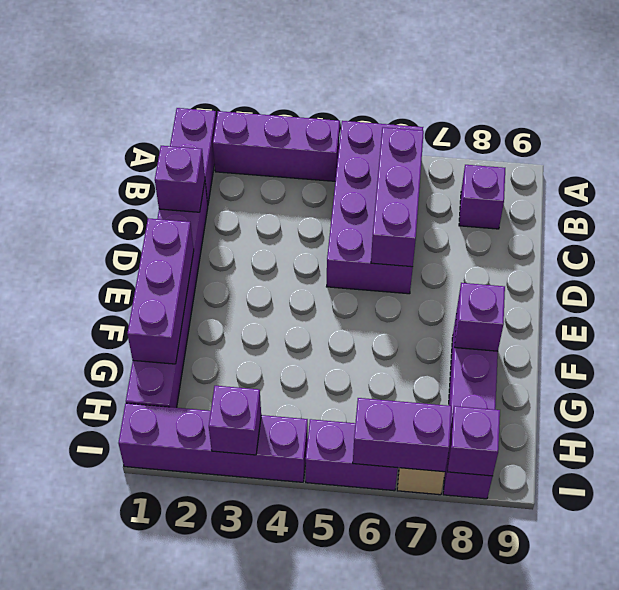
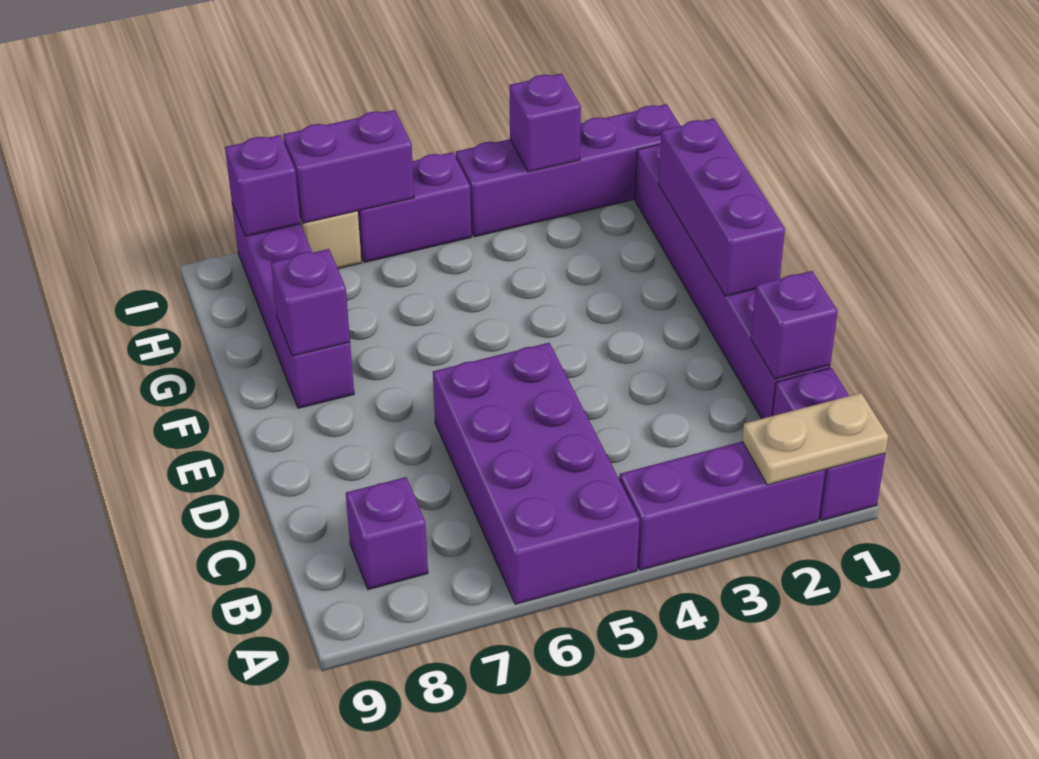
none -> tan plate A1:A2 level 2
purple brick B6:D6 level 2 -> none

